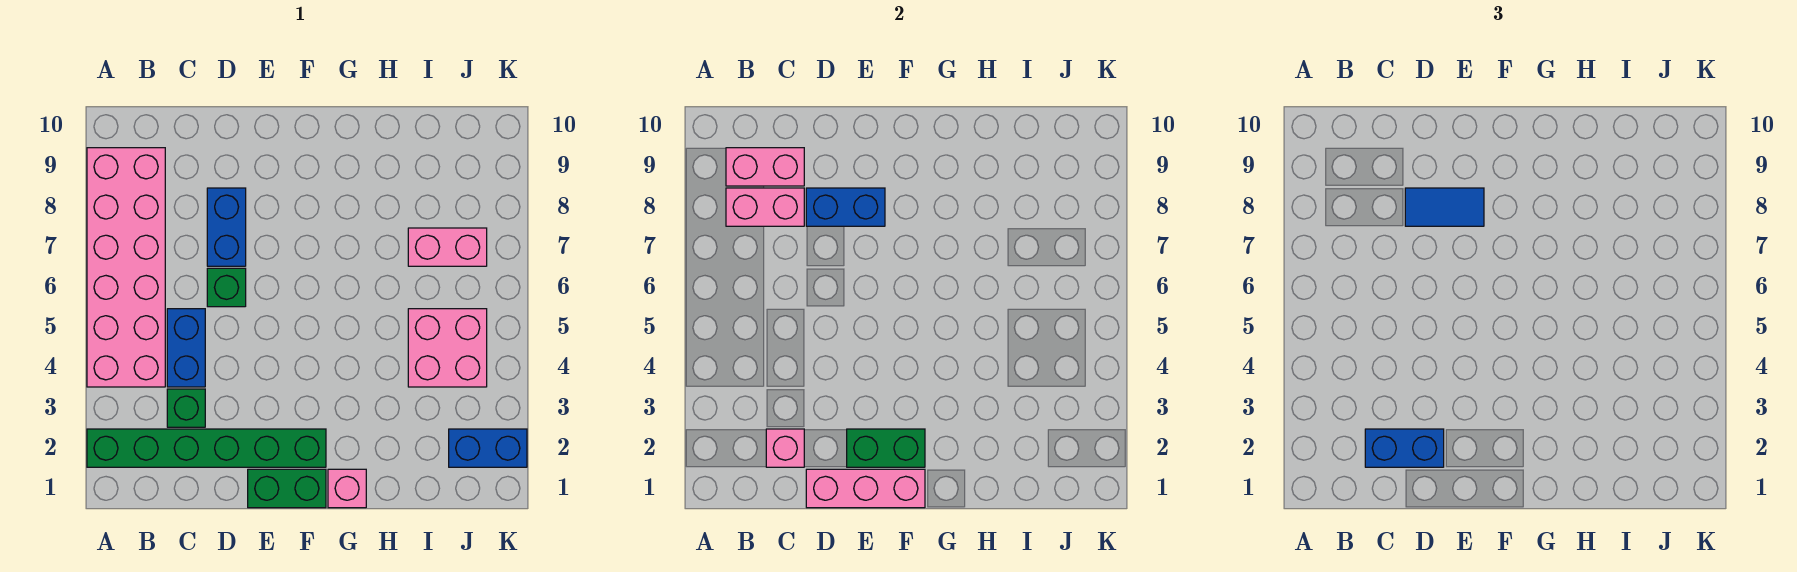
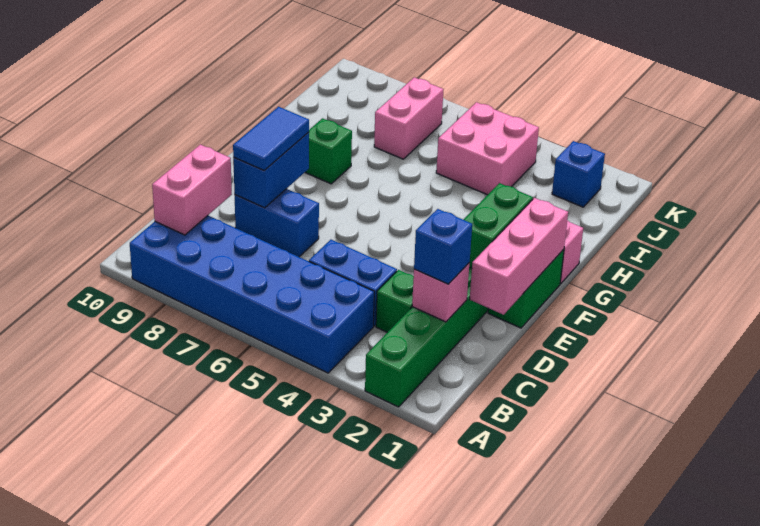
pink brick A4:B9 level 1 -> blue brick A4:B9 level 1
pink brick B8:C8 level 2 -> none
blue brick C2:D2 level 3 -> blue brick C2 level 3
green brick D6 level 1 -> green brick G8 level 1
blue brick J2:K2 level 1 -> blue brick J2 level 1

